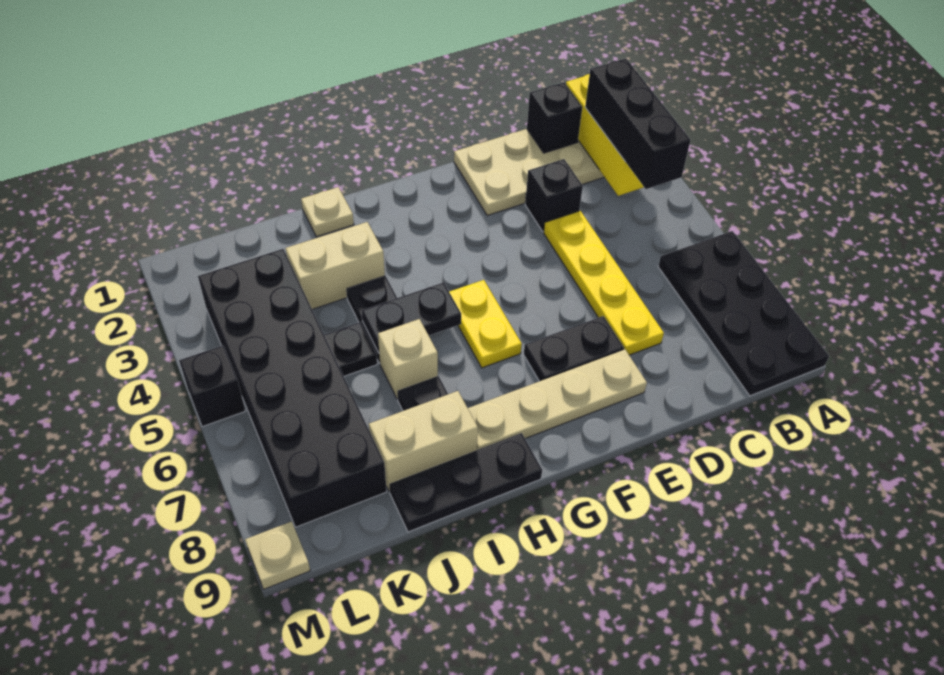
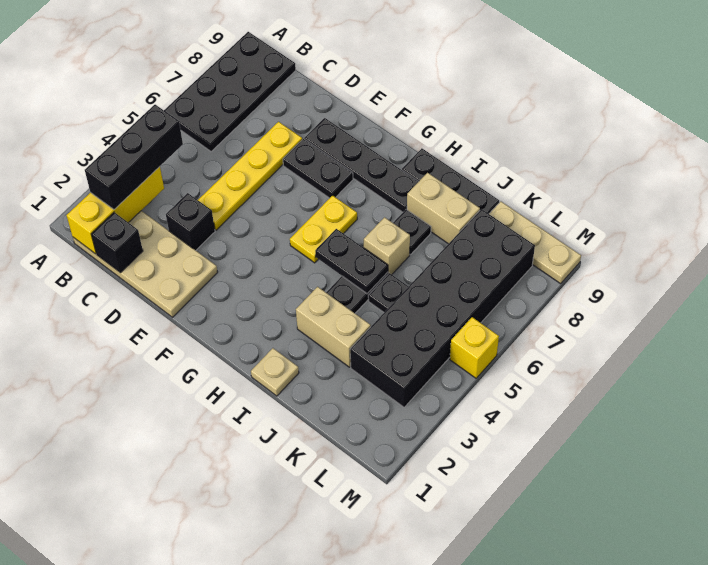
tan plate E8:H8 level 1 -> black plate E8:H8 level 1
black brick M5 level 1 -> yellow brick M5 level 1
tan plate M9 level 1 -> tan plate K9:M9 level 1

